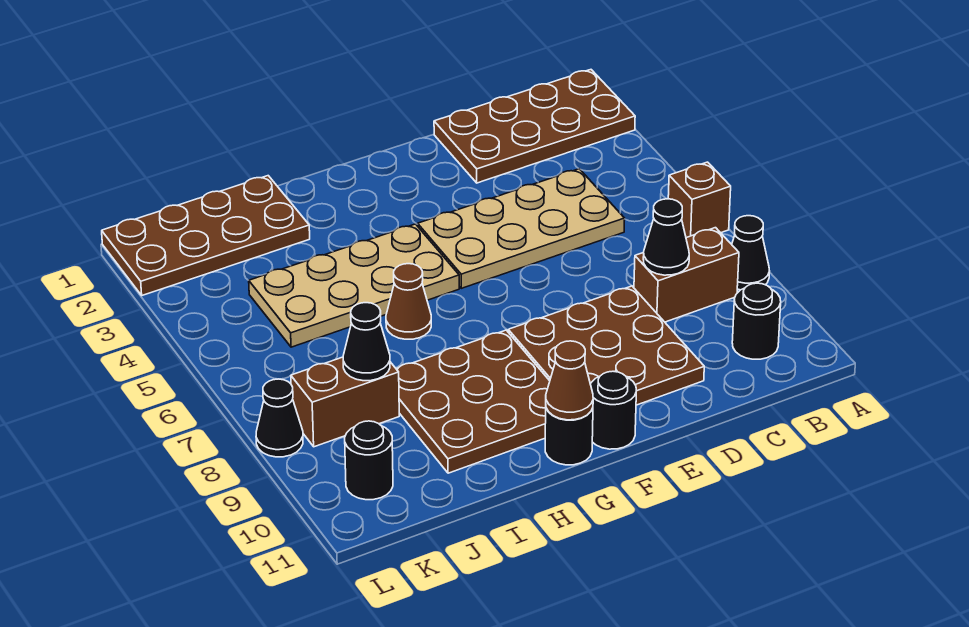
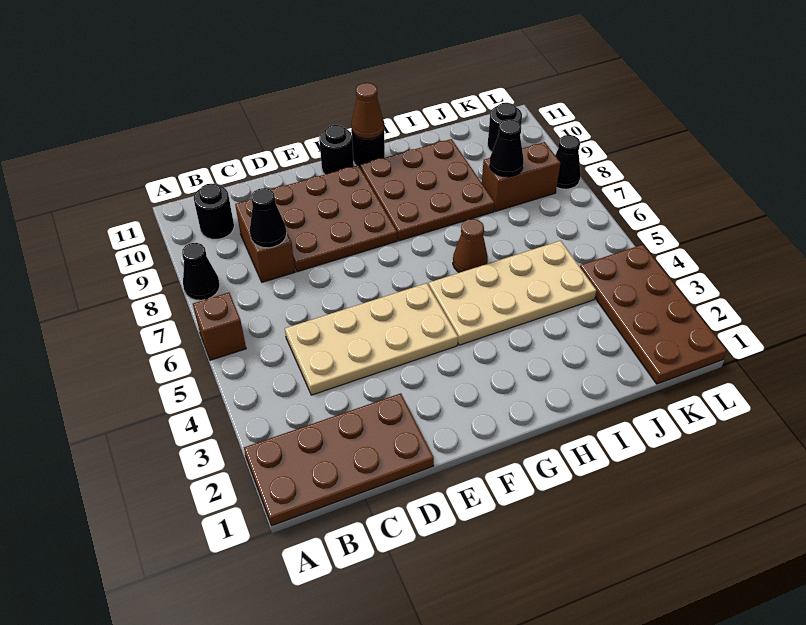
brown brick B8:C8 level 1 -> brown brick C8:C9 level 1
brown plate I1:L2 level 1 -> brown plate K1:L4 level 1

